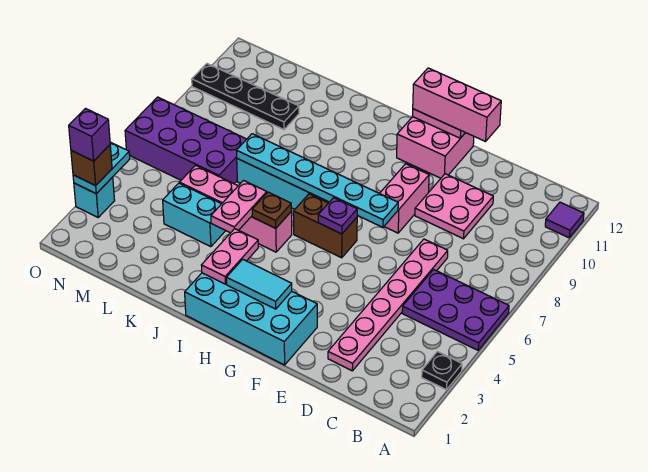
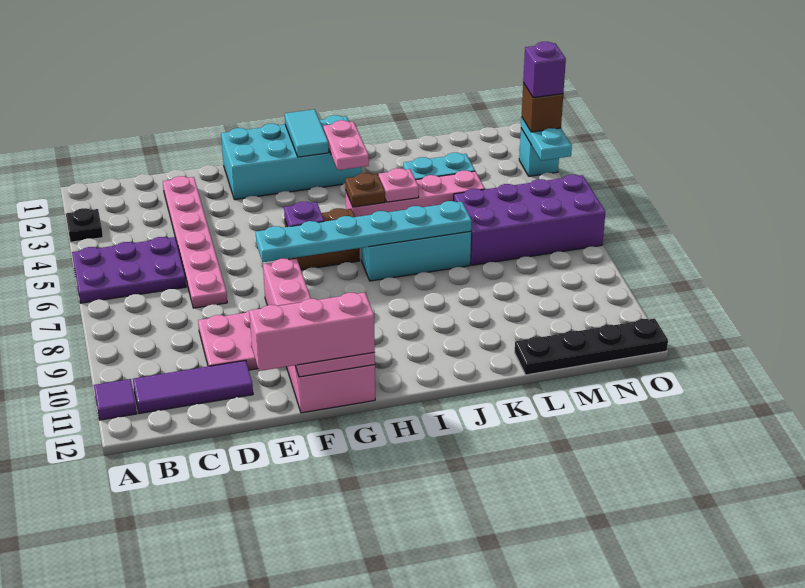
none -> purple tile B11:D11 level 1
cyan tile G2:H2 level 2 -> cyan tile H1:H2 level 2
pink plate J4:J5 level 2 -> pink plate J5 level 2
black plate L10:O10 level 1 -> black plate L12:O12 level 1

